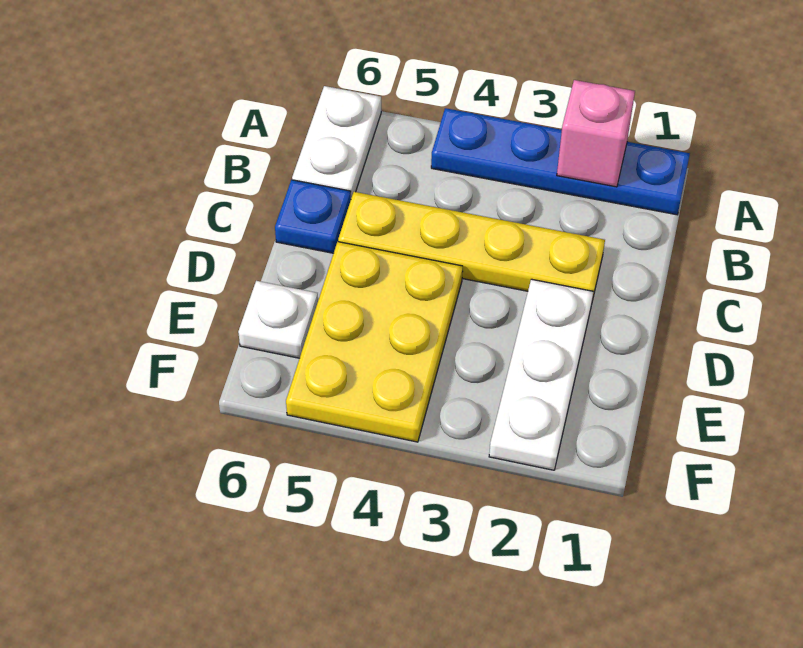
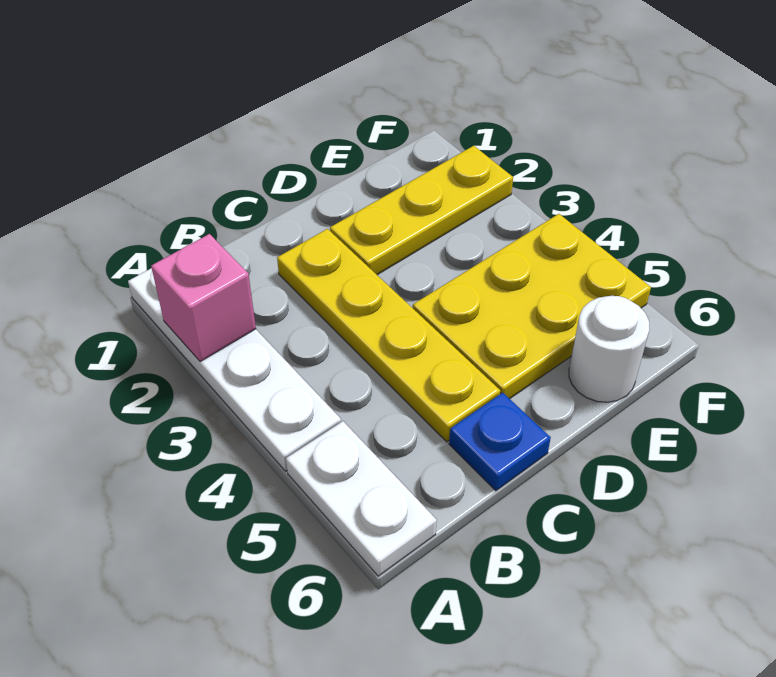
blue plate A1:A4 level 1 -> white plate A1:A4 level 1
white plate A6:B6 level 1 -> white plate A5:A6 level 1
white plate D2:F2 level 1 -> yellow plate D2:F2 level 1
white plate E6 level 1 -> white round brick E6 level 1

